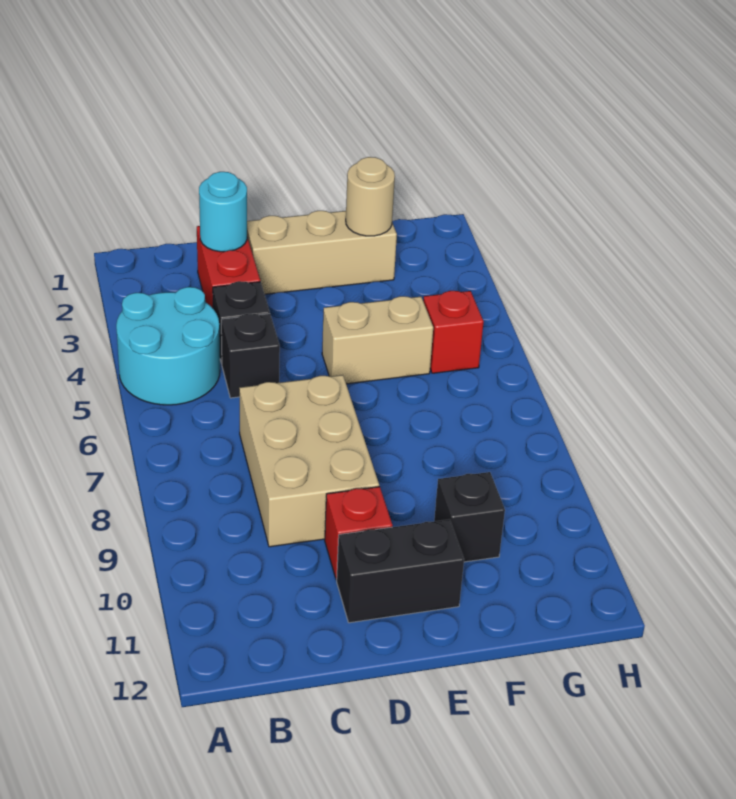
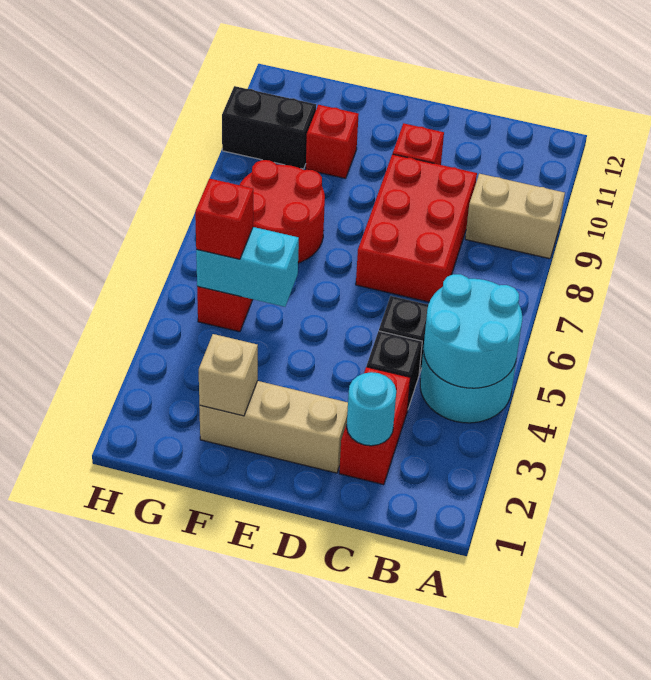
none -> cyan round brick A4:B5 level 2
tan brick C7:D9 level 1 -> red brick C7:D9 level 1
black brick D11:E11 level 1 -> black brick G10:H10 level 1
tan brick E5:F5 level 1 -> tan brick A9:B9 level 1
tan round brick F2 level 2 -> tan brick F2 level 2
none -> cyan brick F5:G5 level 2
none -> red round brick F7:G8 level 1
black brick F10 level 1 -> red brick F10 level 1
none -> red brick G5 level 3

